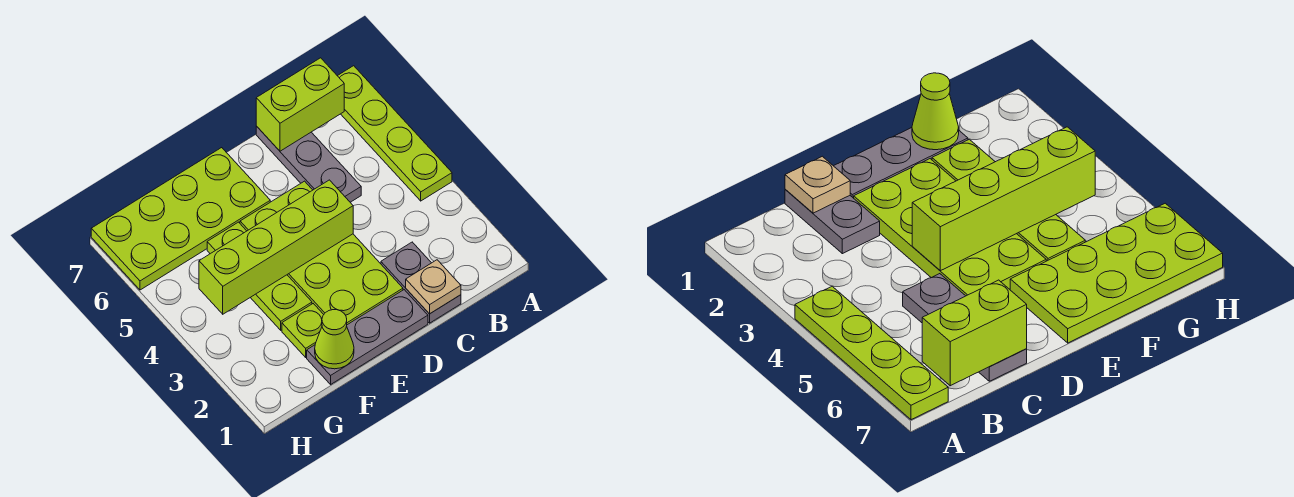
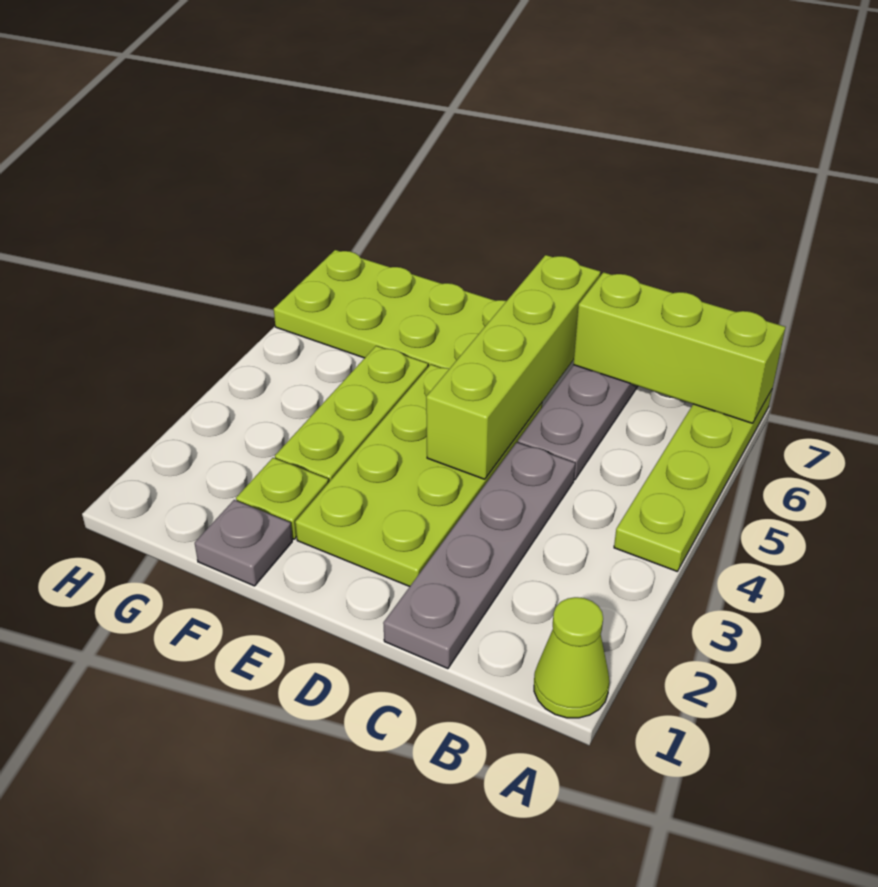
lime brick B7:C7 level 2 -> lime brick A7:C7 level 2
grey plate C1:C2 level 1 -> grey plate C1:C4 level 1
tan plate C1 level 2 -> none
grey plate D1:F1 level 1 -> grey plate F1 level 1
lime brick D4:G4 level 2 -> lime brick D4:D7 level 2
lime cone F1 level 2 -> lime cone A1 level 1

